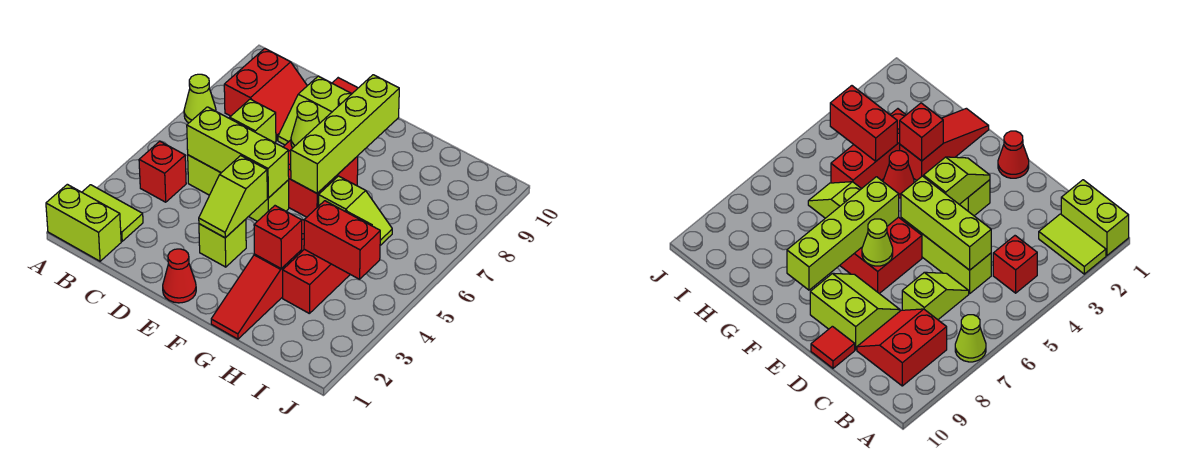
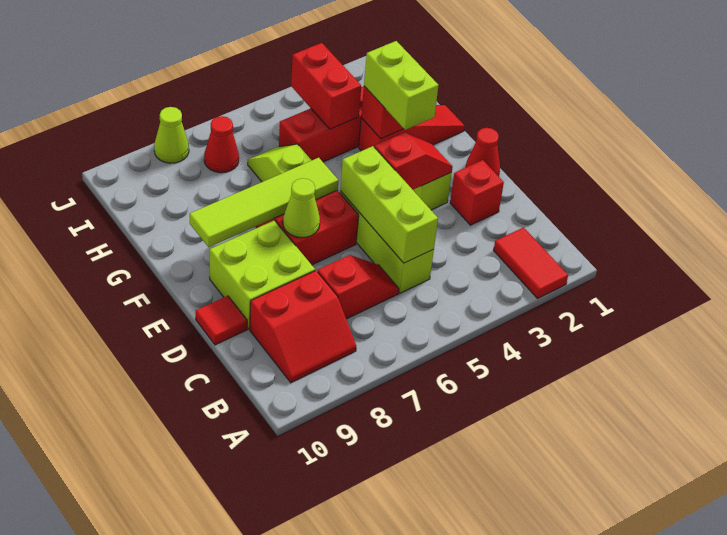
lime brick A1:B1 level 1 -> lime brick F3:G3 level 3
lime tile A2:B2 level 1 -> red tile A2:B2 level 1
lime cone A7 level 1 -> lime cone J8 level 1
red brick B4 level 1 -> red brick D2 level 1
red slope B8:C9 level 1 top B -> red slope B8:C9 level 1 top C
lime slope C6:C7 level 1 top 7 -> red slope C6:C7 level 1 top 7
lime slope D8:E9 level 1 top 9 -> lime brick D8:E9 level 1
lime slope E3:E4 level 2 top 4 -> red slope E3:E4 level 2 top 4
lime brick F6:F9 level 2 -> lime tile F6:F9 level 2
red cone G4 level 1 -> red cone I7 level 1

